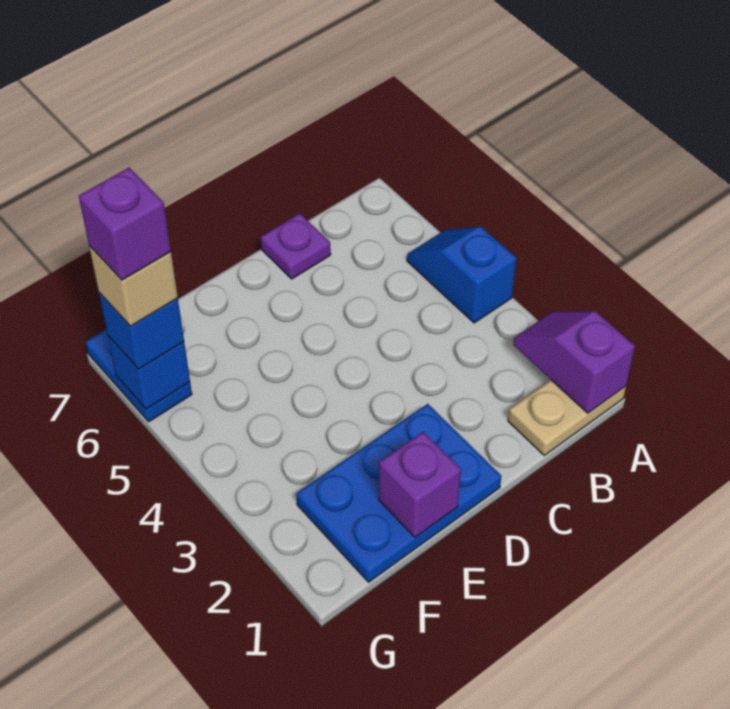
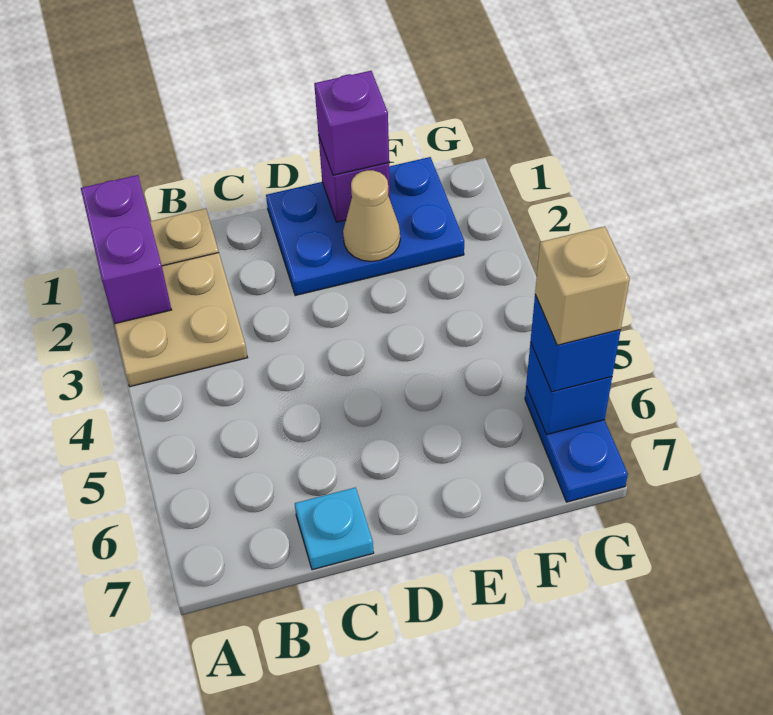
purple slope A1:A2 level 2 top 1 -> purple brick A1:A2 level 2
none -> tan plate A2:B3 level 1
blue slope A4:A5 level 1 top 4 -> none
purple plate C7 level 1 -> cyan plate C7 level 1
none -> tan cone E2 level 2
purple brick G6 level 5 -> purple brick E1 level 3

